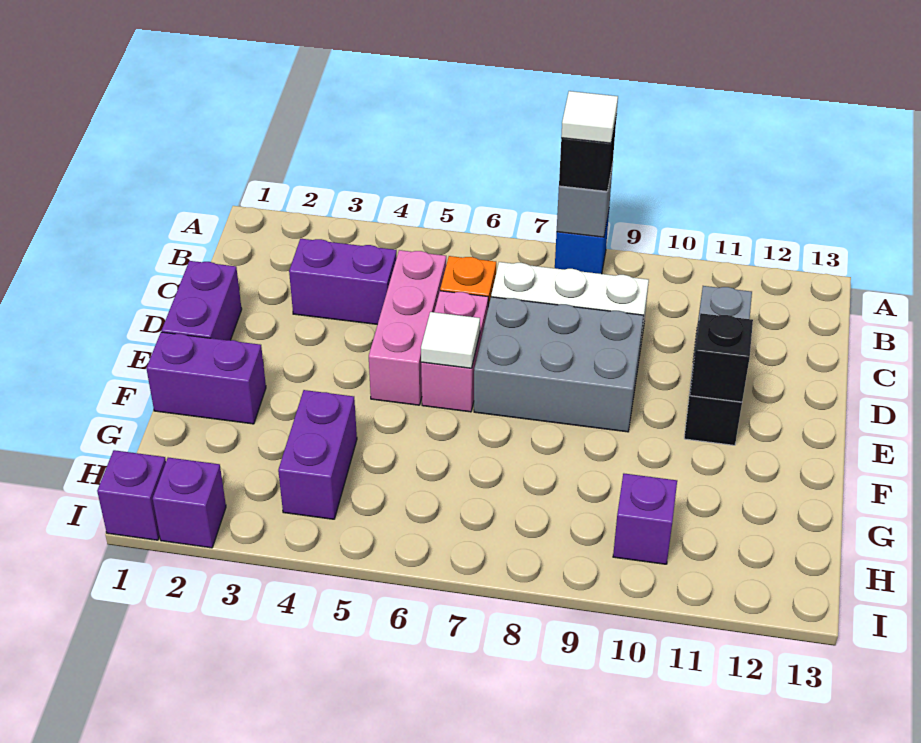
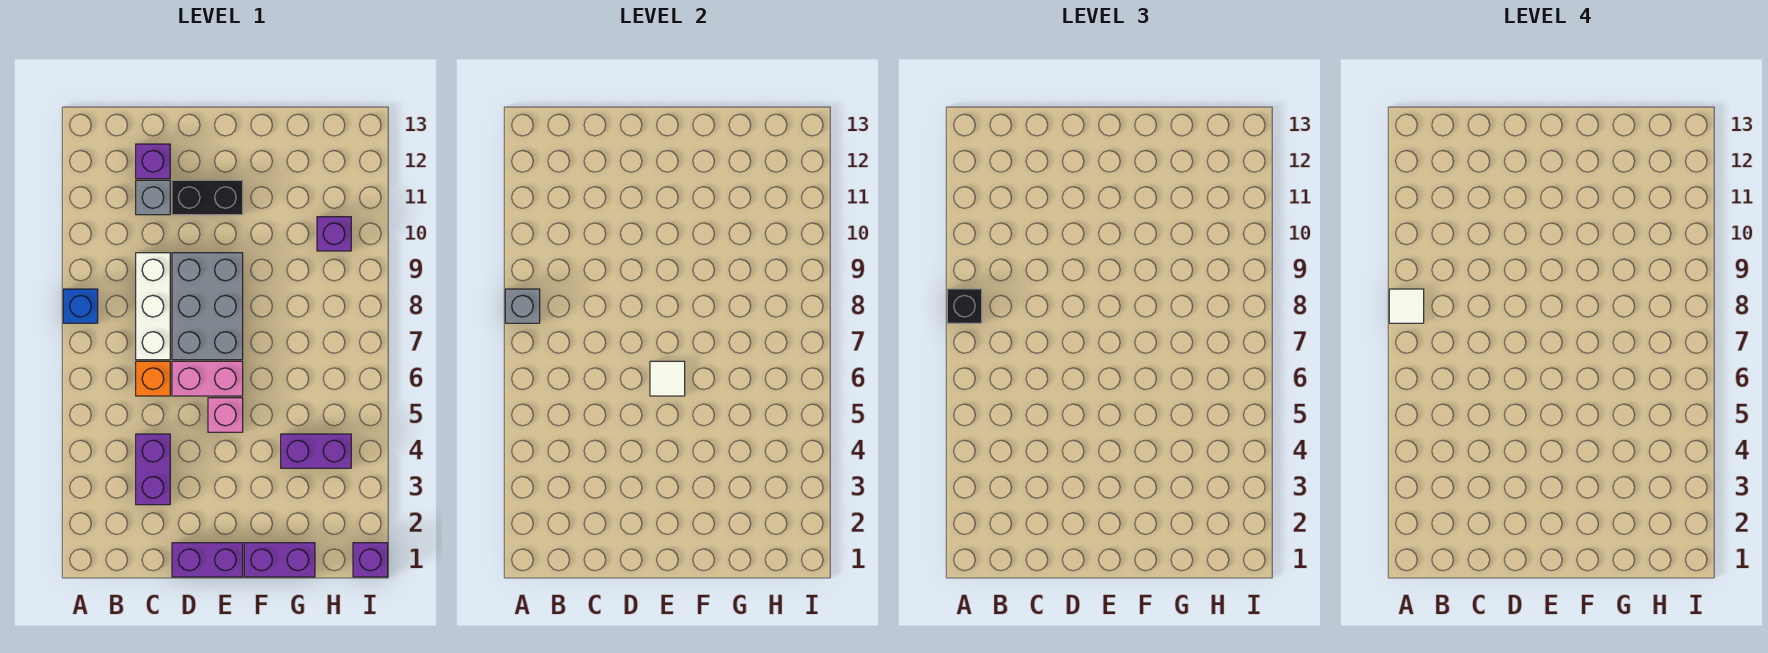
pink brick C5:E5 level 1 -> pink brick E5 level 1
black brick E11 level 2 -> none
purple brick F1:F2 level 1 -> purple brick F1:G1 level 1
purple brick I2 level 1 -> purple brick C12 level 1

